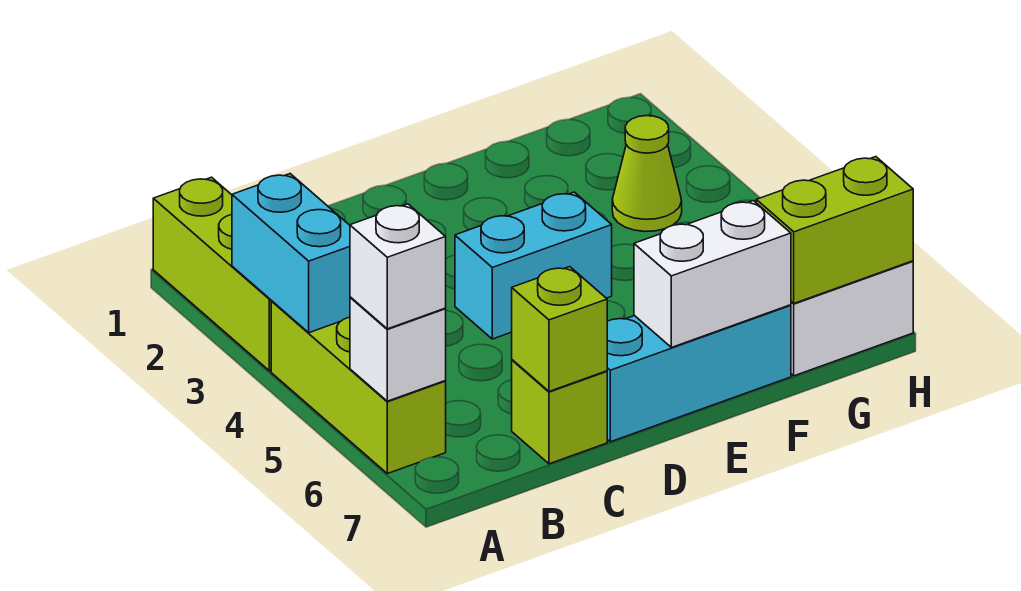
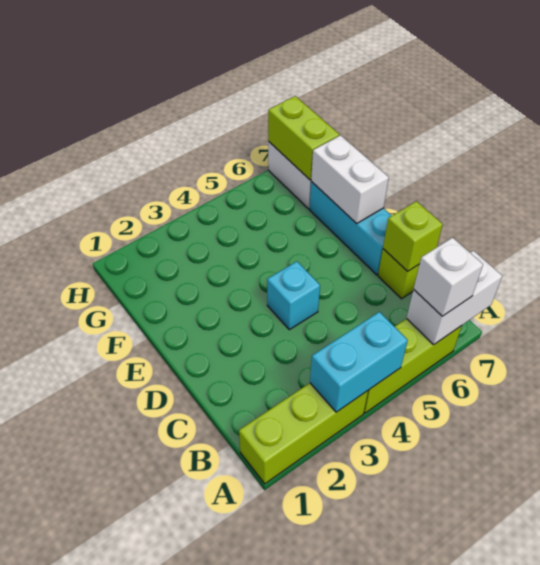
white brick A6 level 2 -> white brick A6:A7 level 2
cyan brick D4:E4 level 1 -> cyan brick D4 level 1
lime cone G3 level 1 -> none

